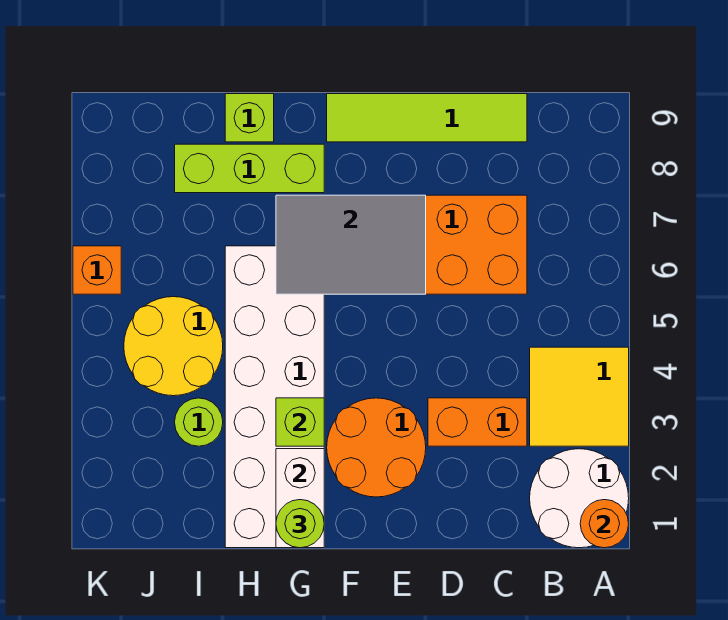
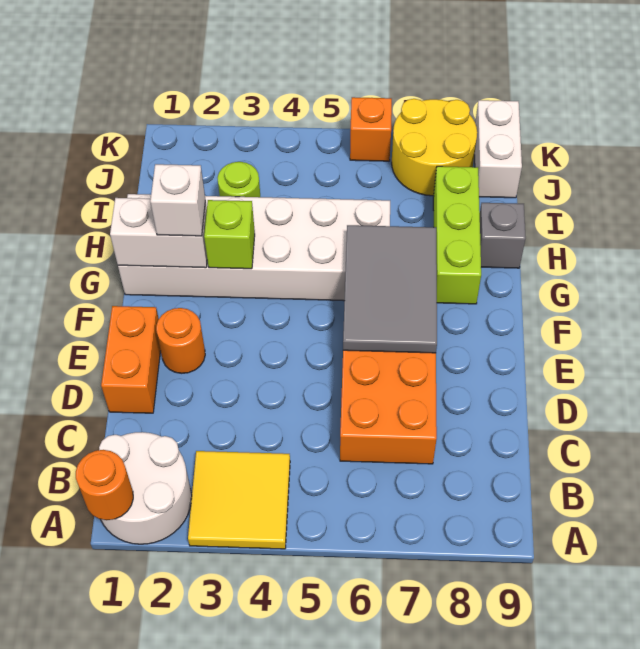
orange brick C3:D3 level 1 -> orange brick D1:E1 level 1
lime tile C9:F9 level 1 -> none
orange round brick E2:F3 level 1 -> orange round brick E2 level 1
lime round brick G1 level 3 -> none
none -> white brick G2 level 3
lime brick H9 level 1 -> grey brick H9 level 1
yellow round brick I4:J5 level 1 -> yellow round brick J7:K8 level 1
none -> white brick J9:K9 level 1

